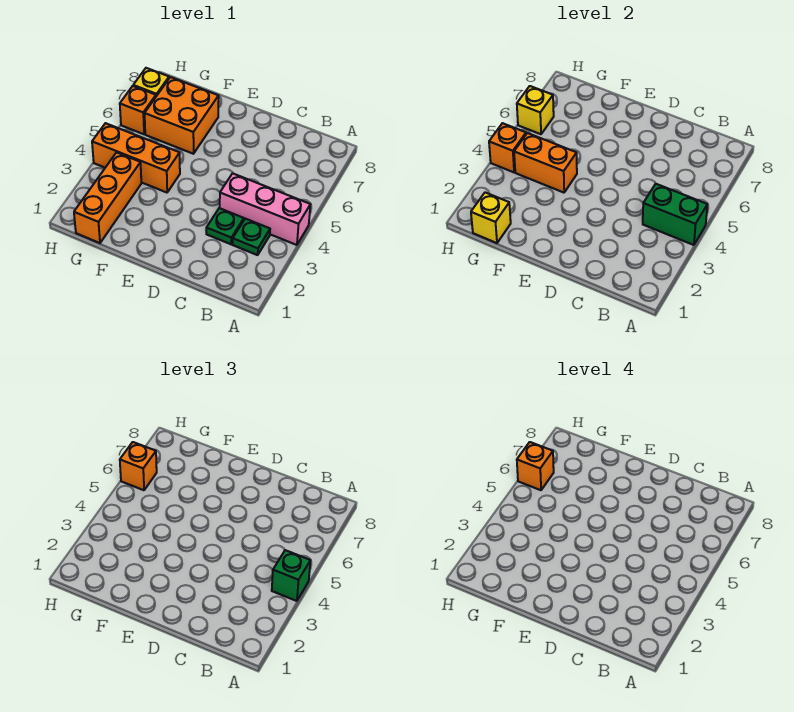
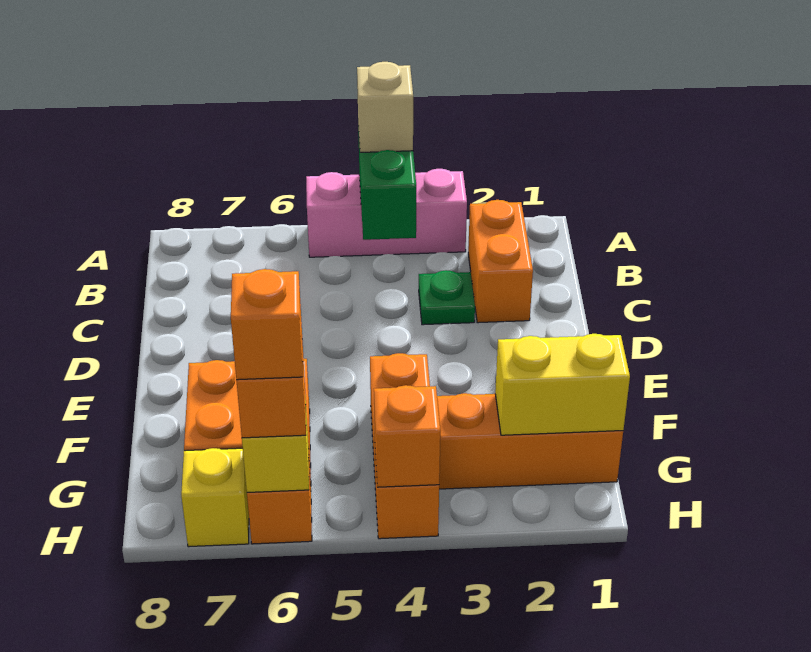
pink brick A4:C4 level 1 -> pink brick A3:A5 level 1
green brick A4 level 3 -> tan brick A4 level 3
green plate B3 level 1 -> none
orange brick F4:G4 level 2 -> orange brick B2:C2 level 1
yellow brick G1 level 2 -> yellow brick G1:G2 level 2

